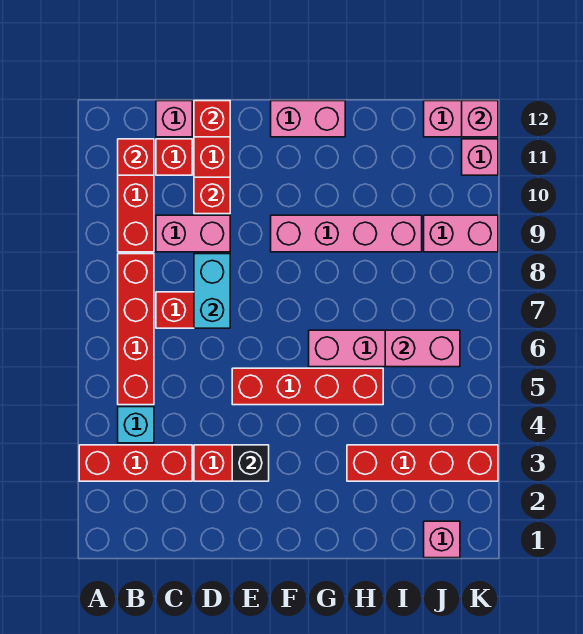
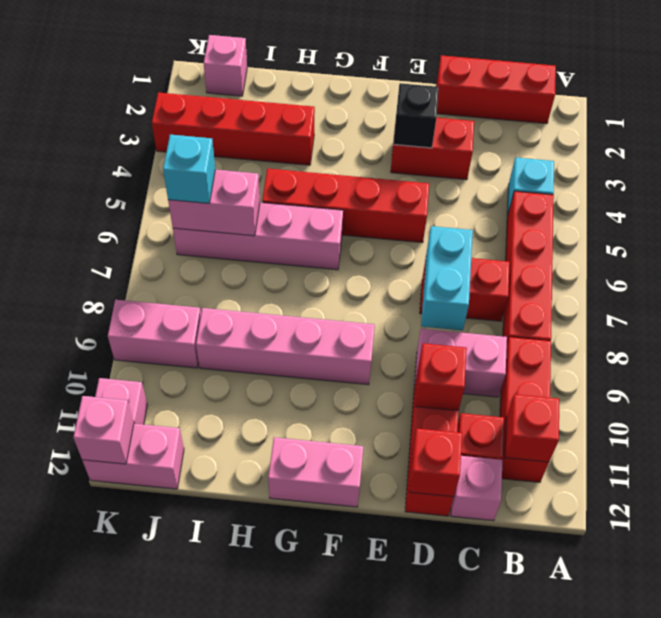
red brick A3:C3 level 1 -> red brick B1:D1 level 1
none -> cyan brick J6 level 3

